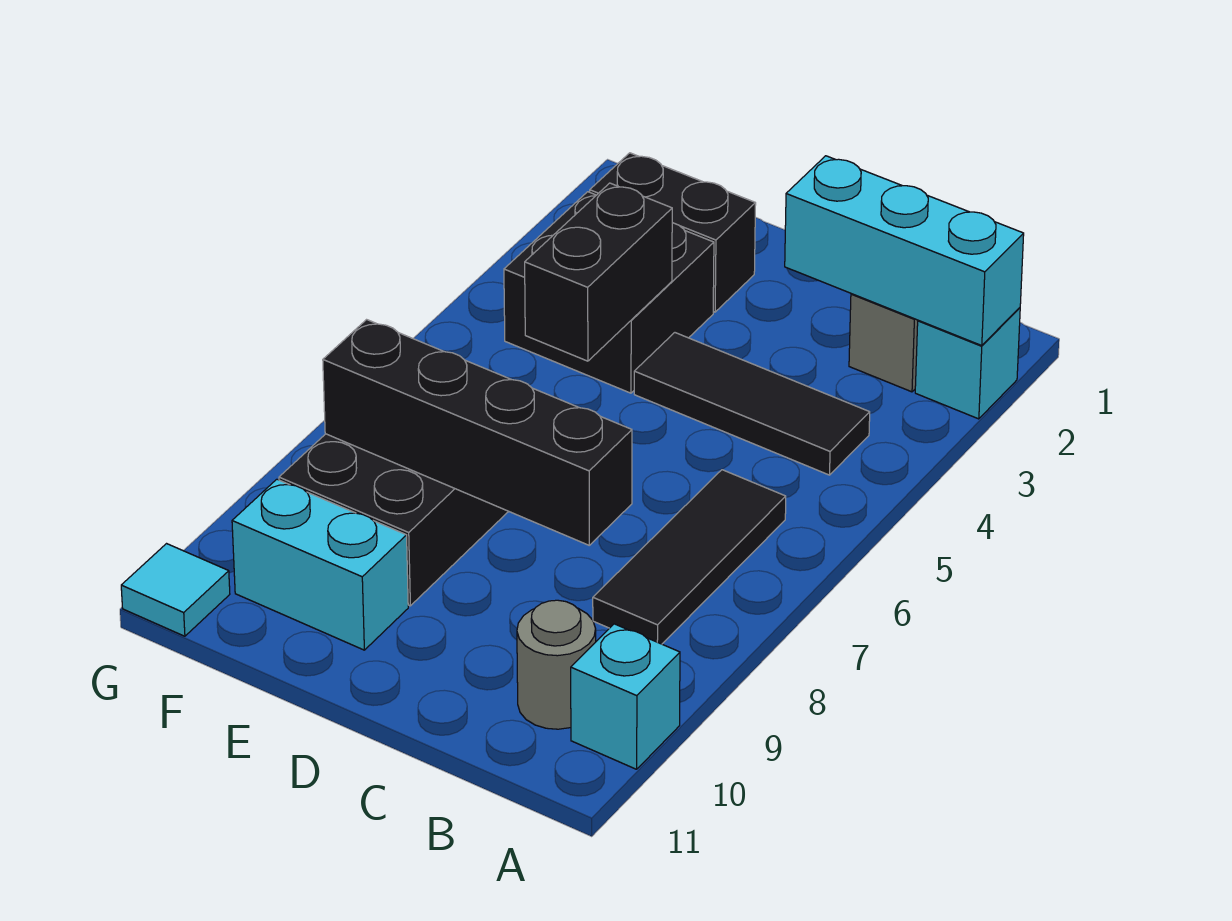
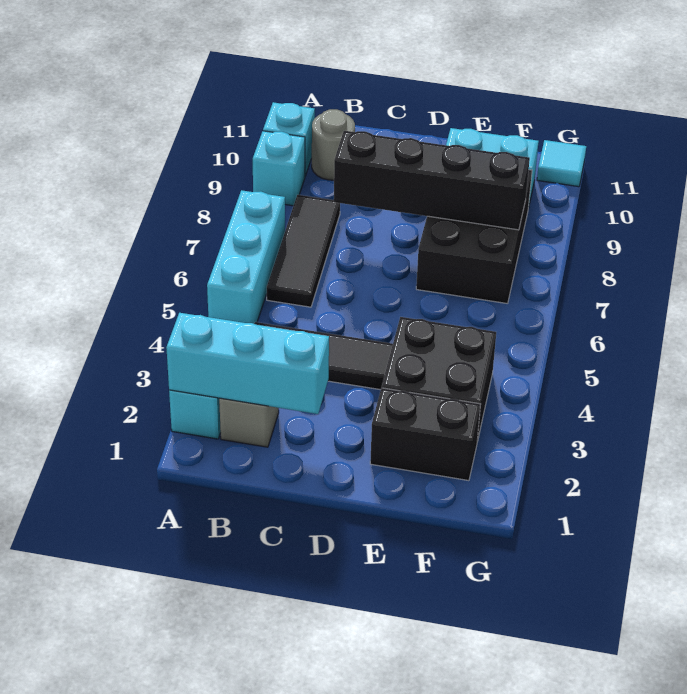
none -> cyan brick A5:A7 level 1
none -> cyan brick A9 level 1
black brick E4:E5 level 2 -> none

